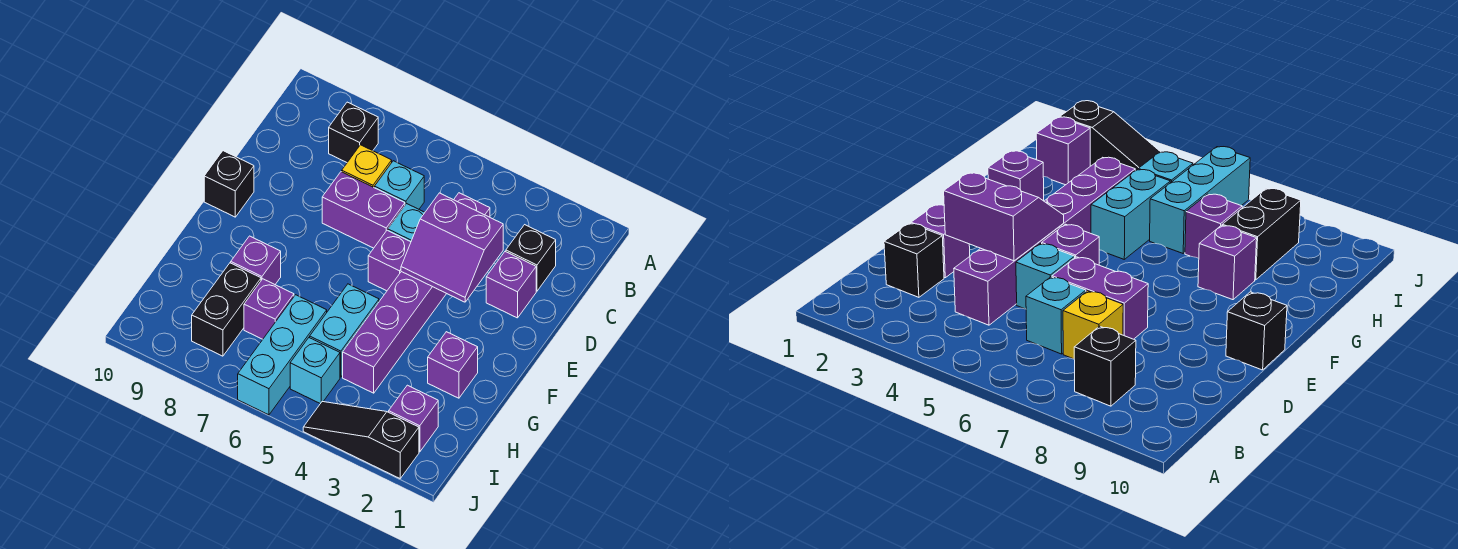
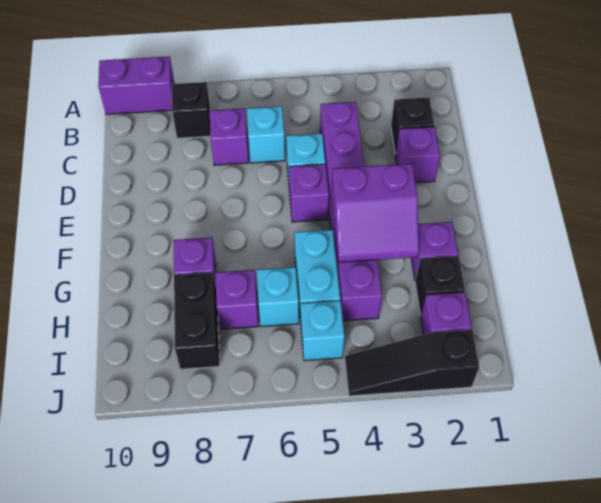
yellow brick C7 level 1 -> purple brick C7 level 1
purple slope D3:E4 level 2 top D -> purple slope F3:G4 level 2 top F
purple brick D6:D7 level 1 -> purple brick A9:A10 level 1
black brick E10 level 1 -> black brick H2 level 1
cyan brick H6:J6 level 1 -> cyan brick H6 level 1

